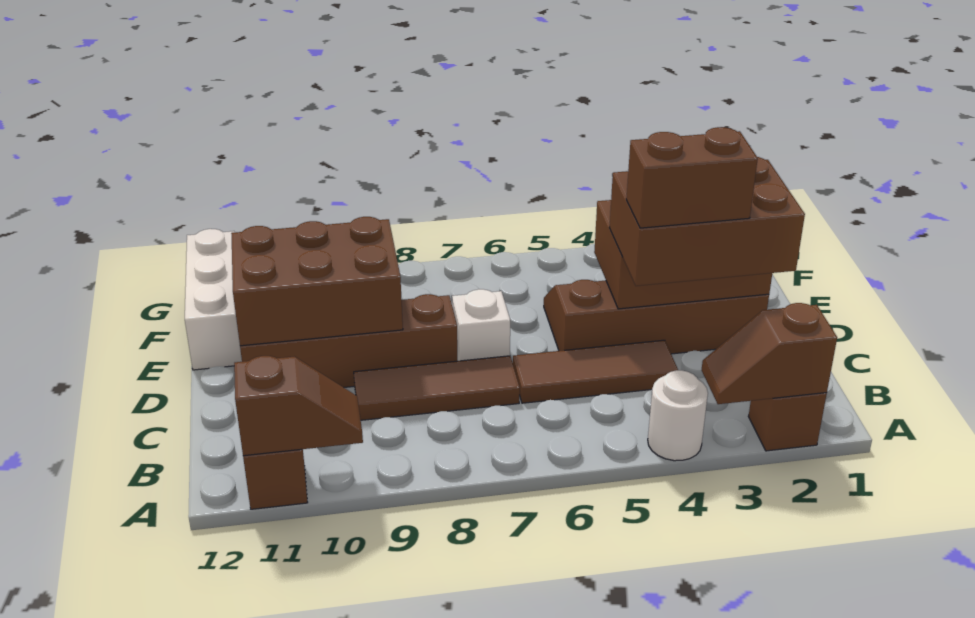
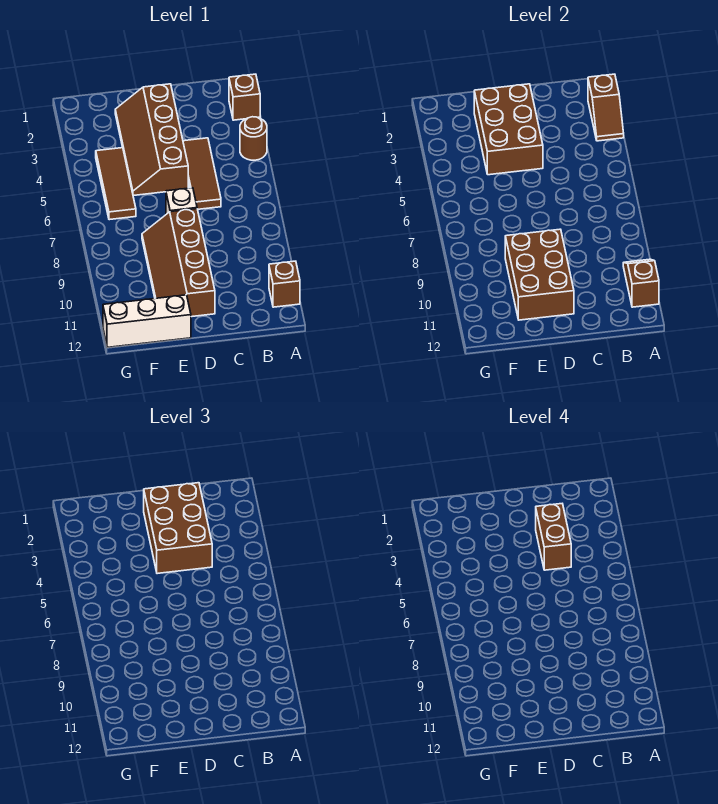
white round brick A4 level 1 -> brown round brick A4 level 1
brown tile C7:C9 level 1 -> brown tile F4:F6 level 1

